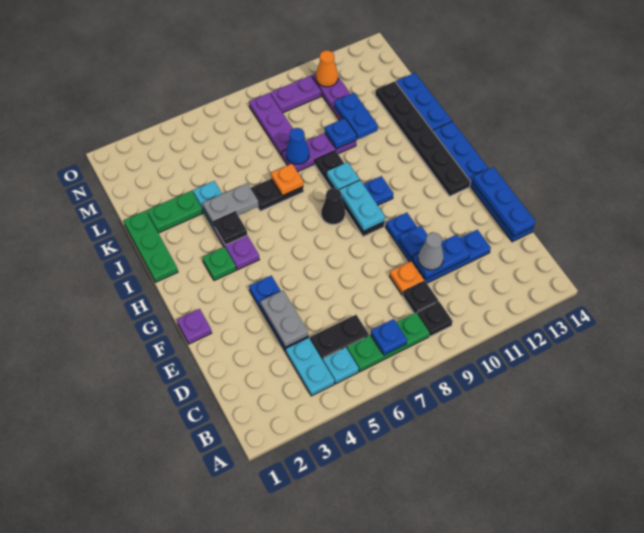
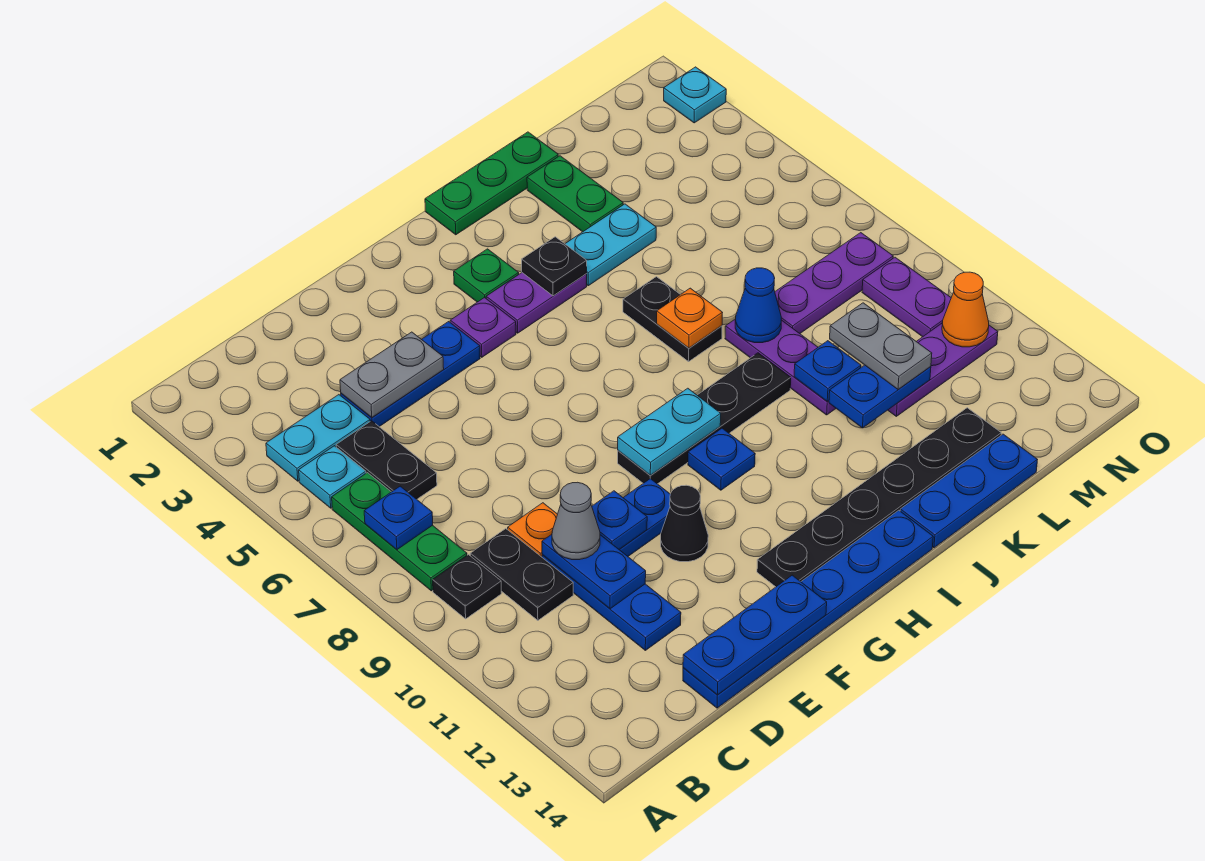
black plate C9 level 1 -> black plate C9:C10 level 1
purple plate F1 level 1 -> purple plate G4 level 1
black cone H8 level 1 -> black cone F11 level 1
cyan plate I9 level 2 -> cyan plate O2 level 1
grey plate J4:J5 level 2 -> grey plate L10:L11 level 3

